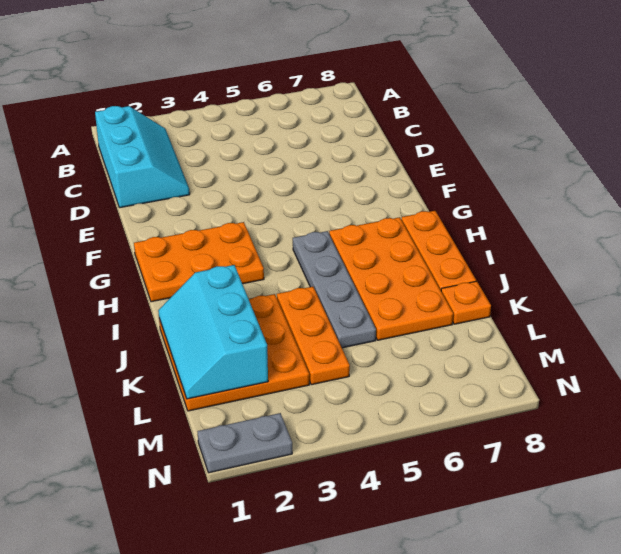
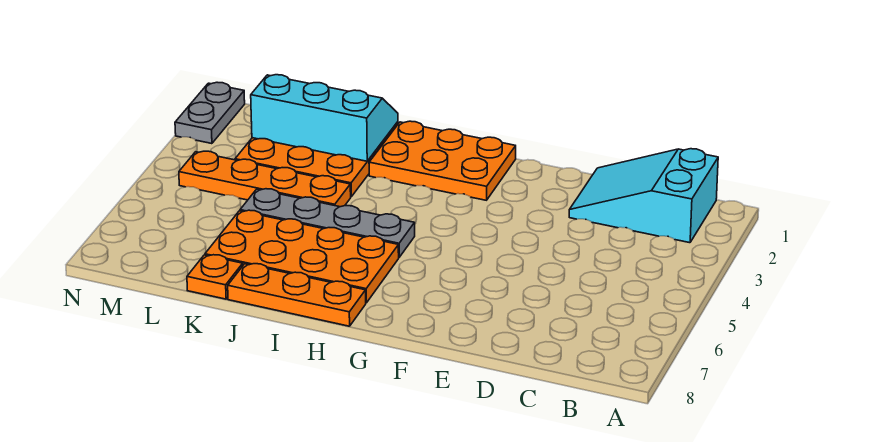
cyan slope B1:D2 level 1 top 1 -> cyan slope B1:D2 level 1 top B
orange plate G1:H3 level 1 -> orange plate G1:I2 level 1
orange plate J4:L4 level 1 -> orange plate J4:M4 level 1

